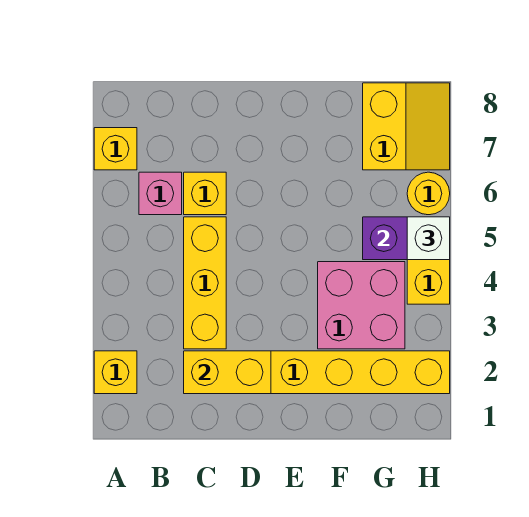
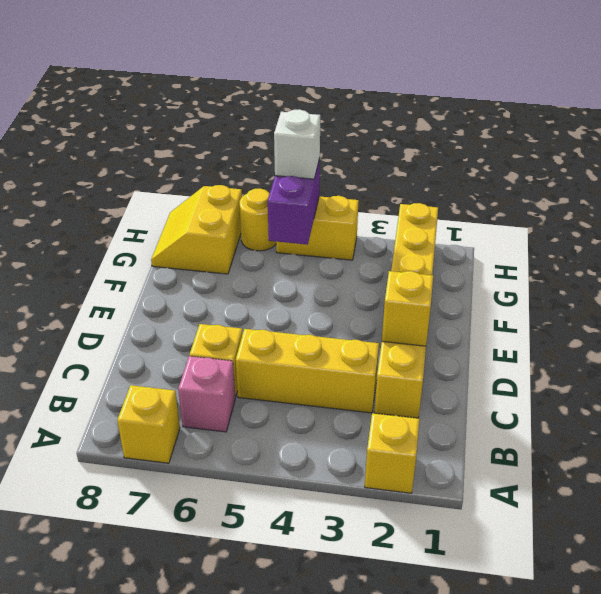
yellow brick C2:D2 level 2 -> yellow brick D2 level 2
pink brick F3:G4 level 1 -> none
yellow slope G7:H8 level 1 top G -> yellow slope G7:H8 level 1 top 7

